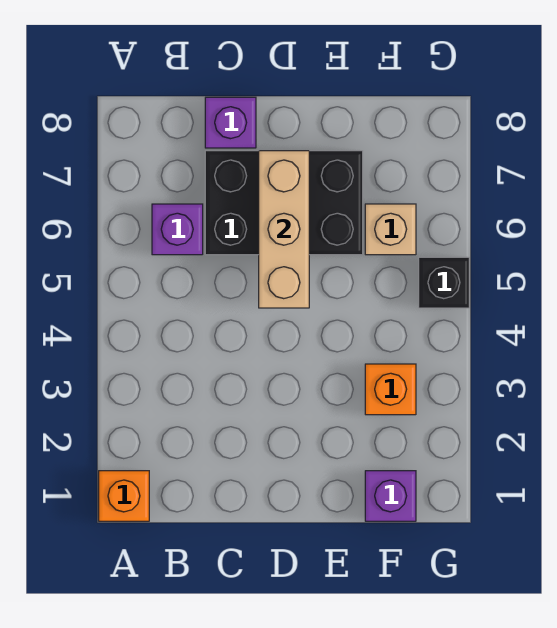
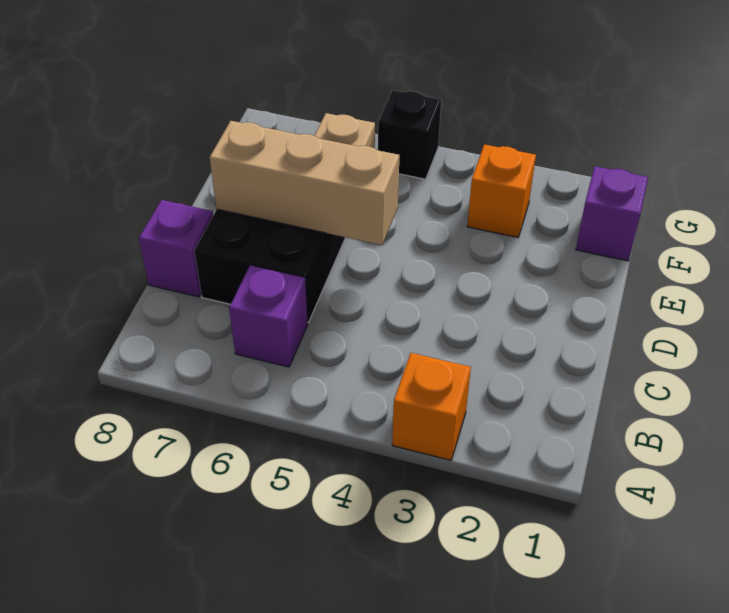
orange brick A1 level 1 -> orange brick A3 level 1

